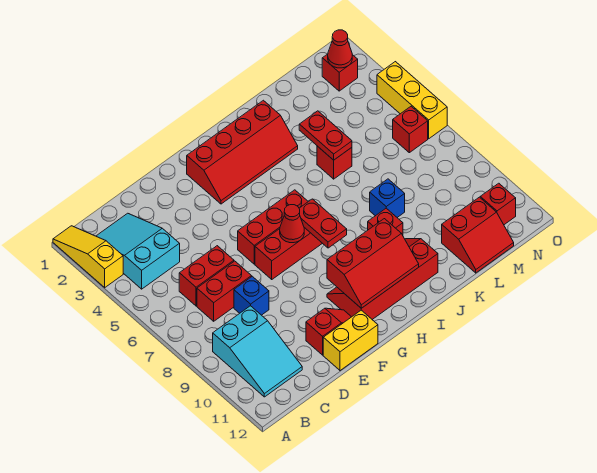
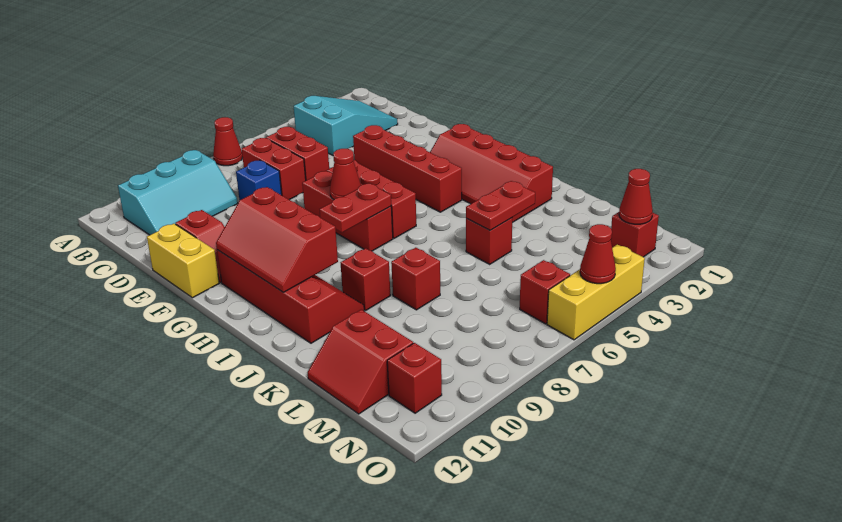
yellow slope A1:A3 level 1 top 3 -> none
none -> red cone A7 level 1
cyan slope B9:C11 level 1 top 9 -> cyan slope B9:C11 level 1 top B
none -> red brick E4:H4 level 1
blue brick K8 level 1 -> red brick K8 level 1
none -> red cone O5 level 2

